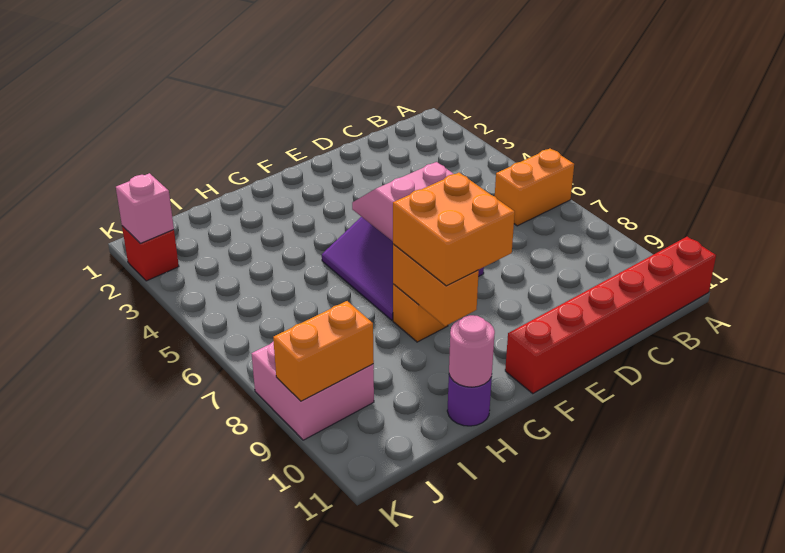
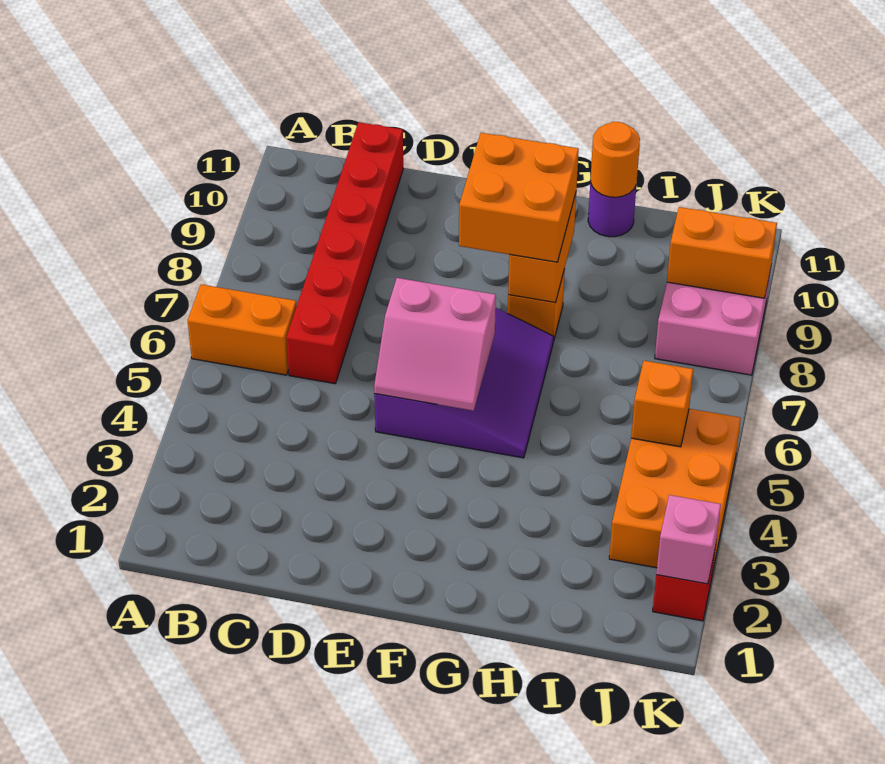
red brick A11:F11 level 1 -> red brick C6:C11 level 1
pink round brick H11 level 2 -> orange round brick H11 level 2
none -> orange brick J3:K5 level 1
none -> orange brick J5 level 2

